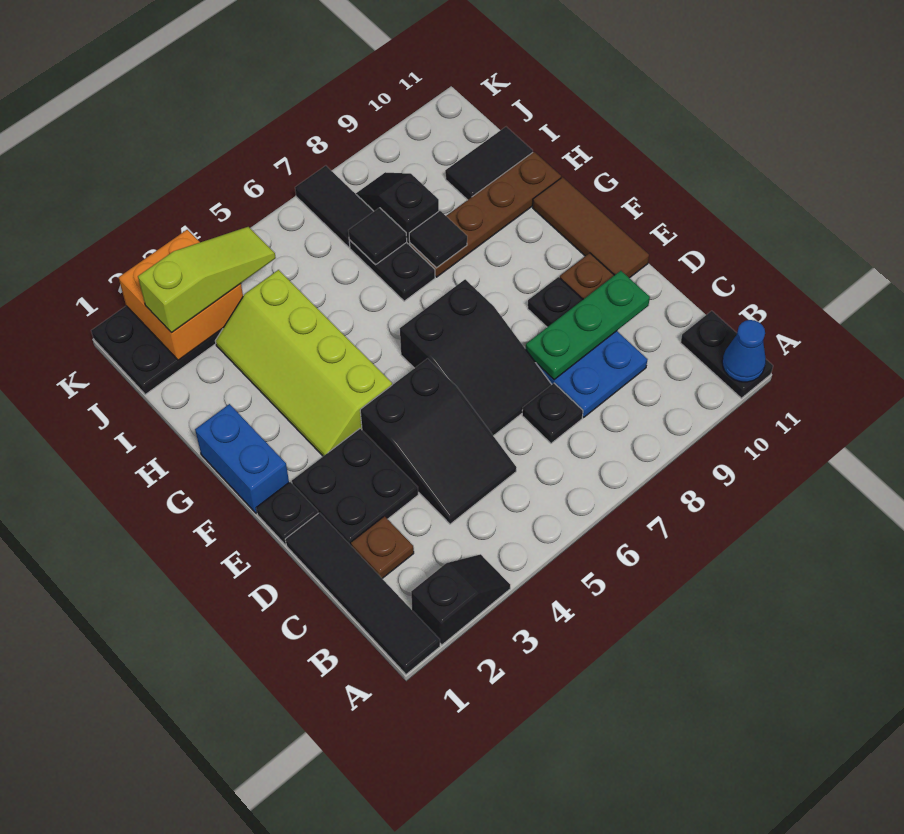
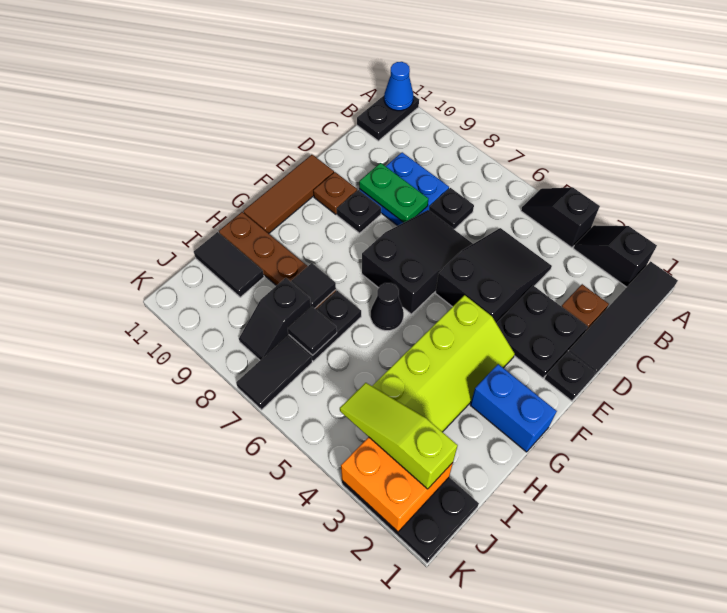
none -> black slope A4:A5 level 1 top 4
green plate D8:D10 level 2 -> green plate D8:D9 level 2
blue brick F1:G1 level 1 -> blue brick G1:G2 level 1
none -> black cone G6 level 1

